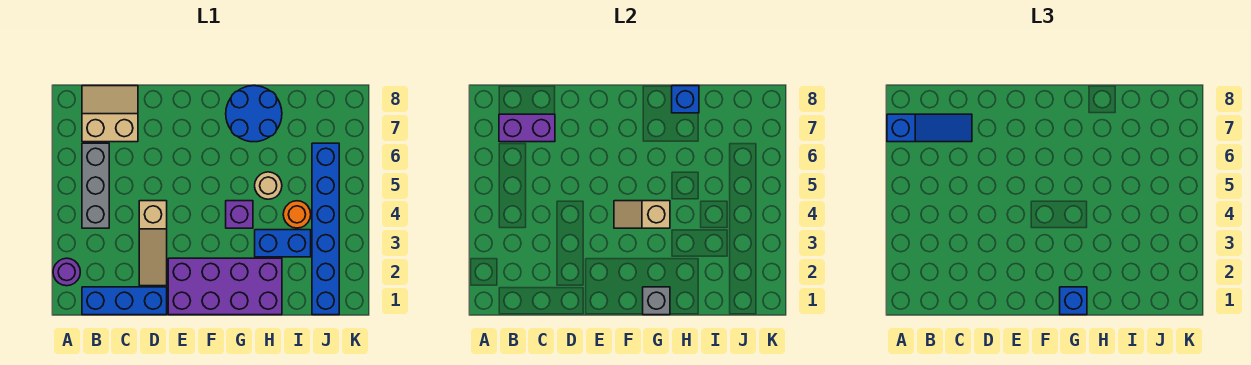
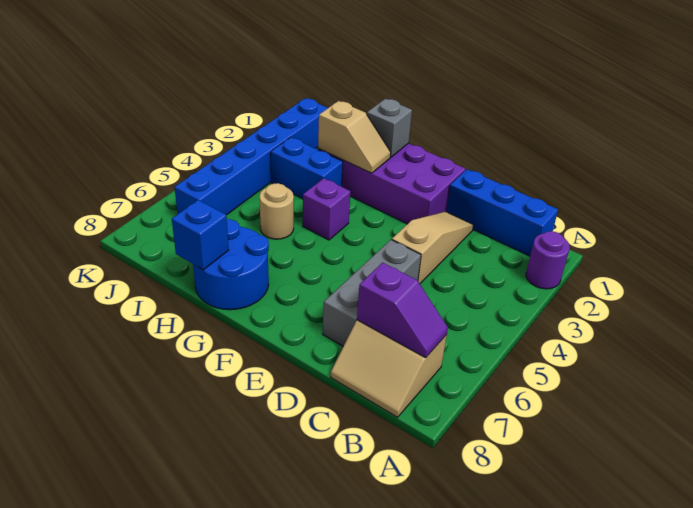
blue slope A7:C7 level 3 top A -> none
grey brick B4:B6 level 1 -> grey brick D5:D7 level 1
purple brick B7:C7 level 2 -> purple slope B7:C7 level 2 top C
tan slope F4:G4 level 2 top G -> tan slope G2:H2 level 2 top H
blue brick G1 level 3 -> none
orange round brick I4 level 1 -> none

